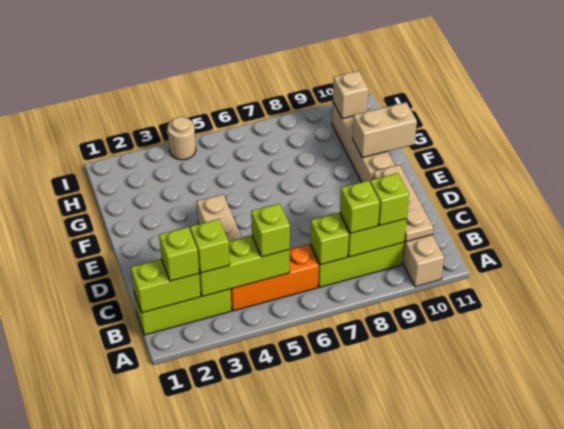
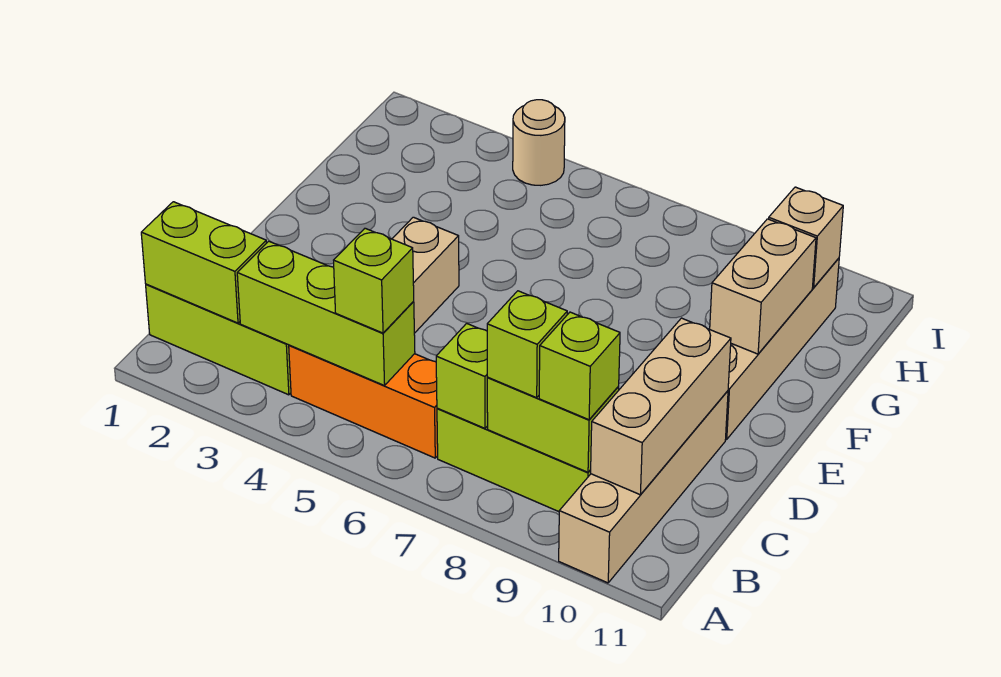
lime brick B2 level 3 -> none
lime brick B3 level 3 -> none
tan plate B10:D10 level 2 -> tan brick B10:D10 level 2
tan brick F10:F11 level 2 -> tan brick F10:G10 level 2

